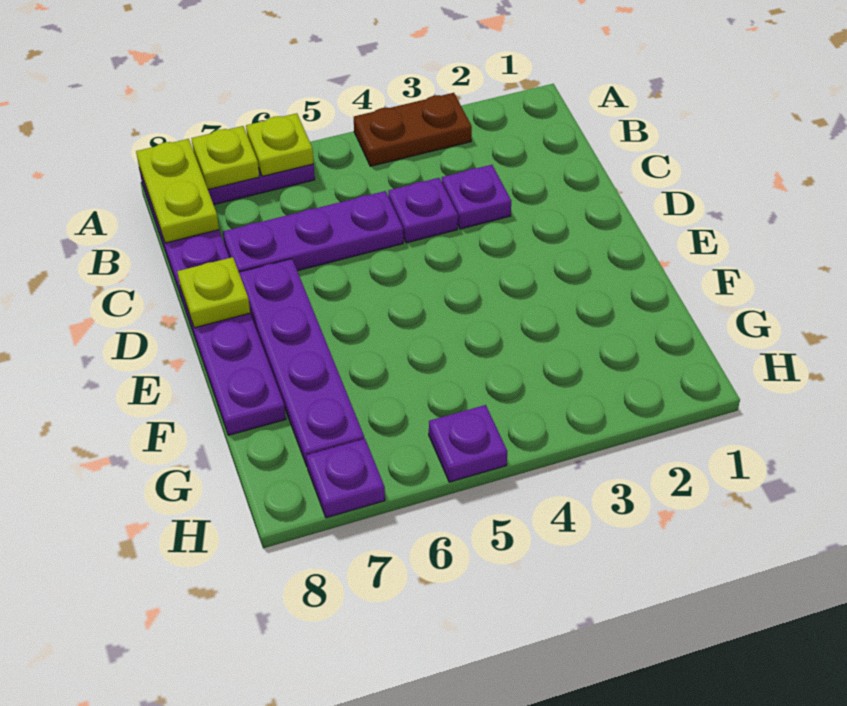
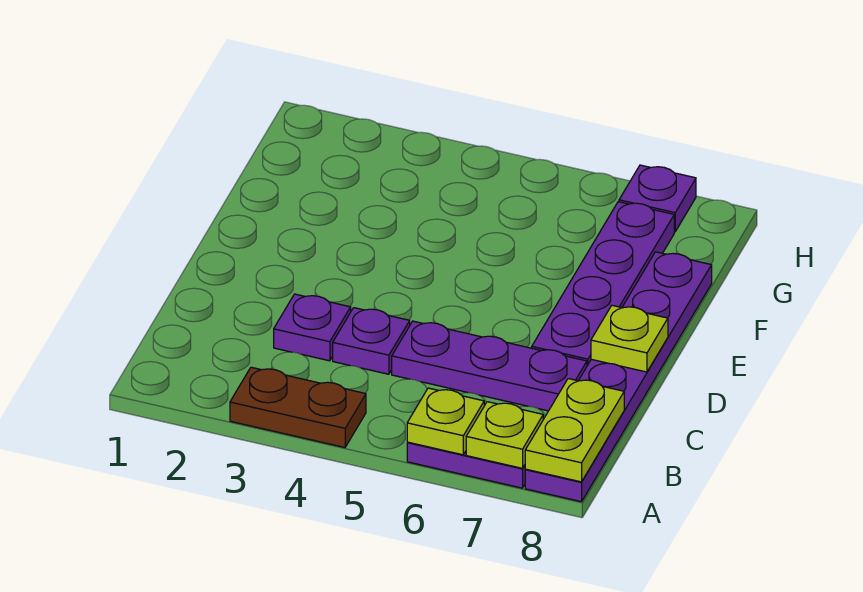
purple plate H5 level 1 -> none

